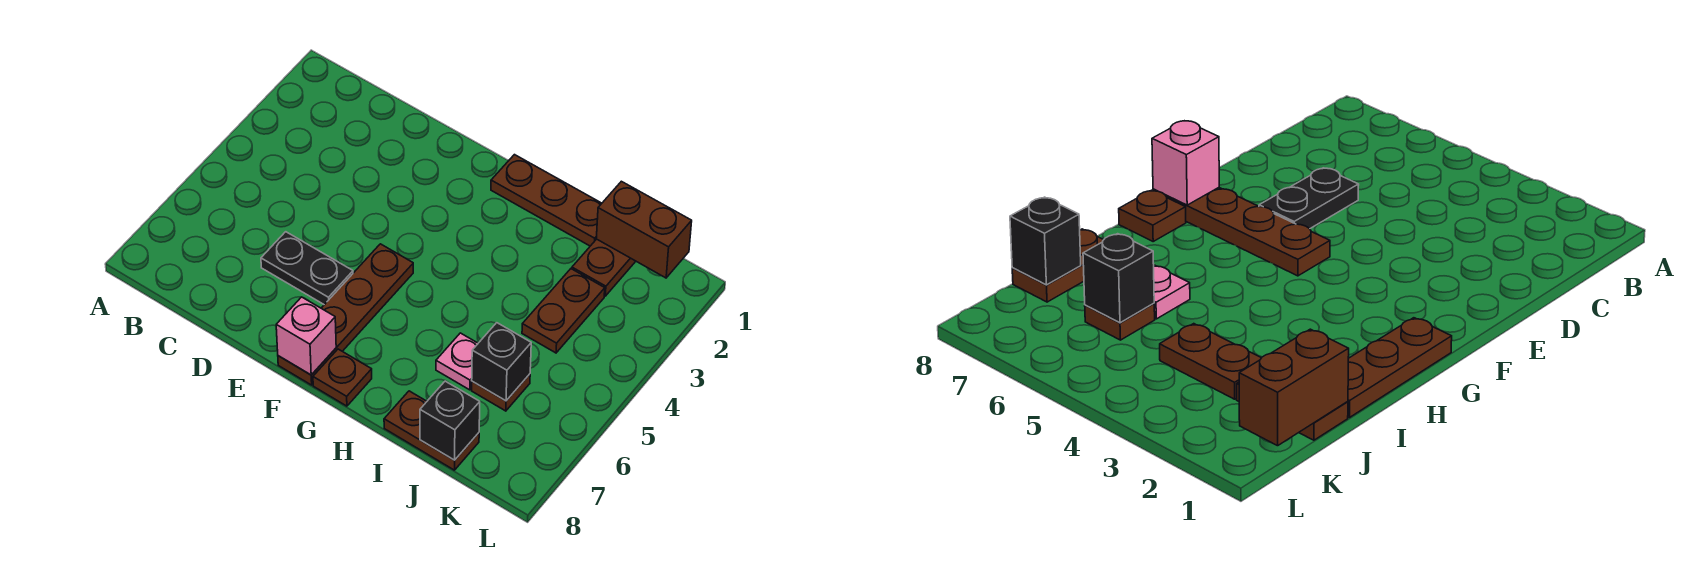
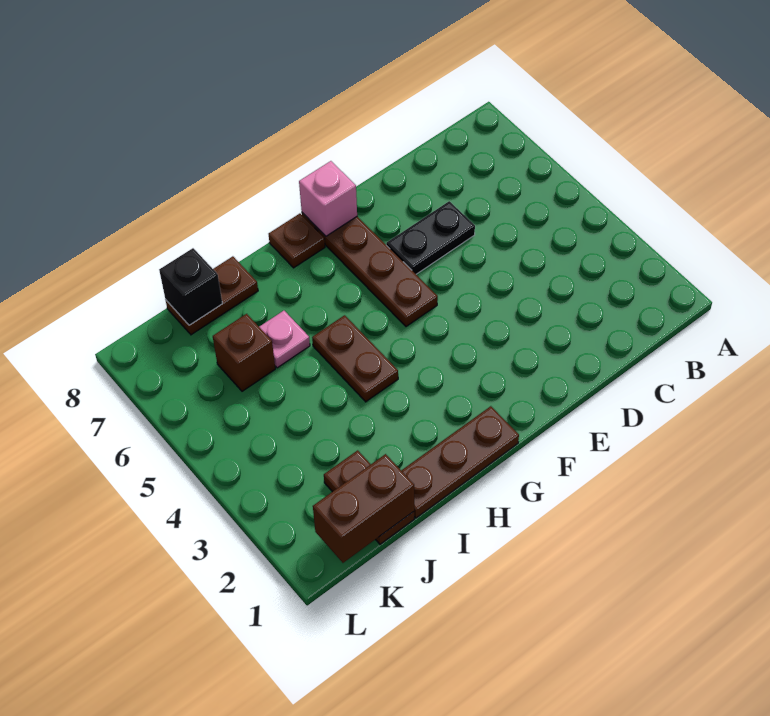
brown plate J3:J4 level 1 -> brown plate H4:H5 level 1
brown plate J6 level 1 -> brown brick J6 level 1
black brick J6 level 2 -> none

